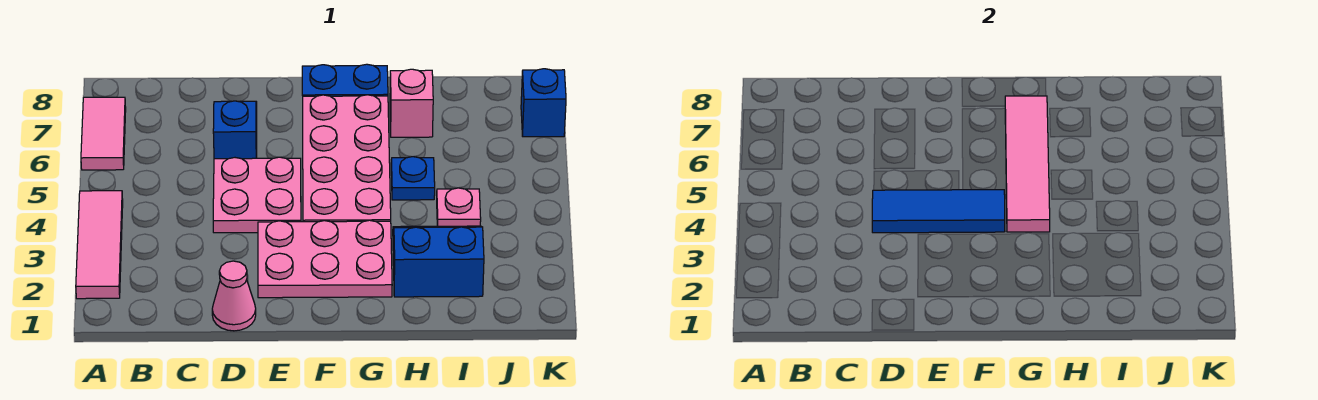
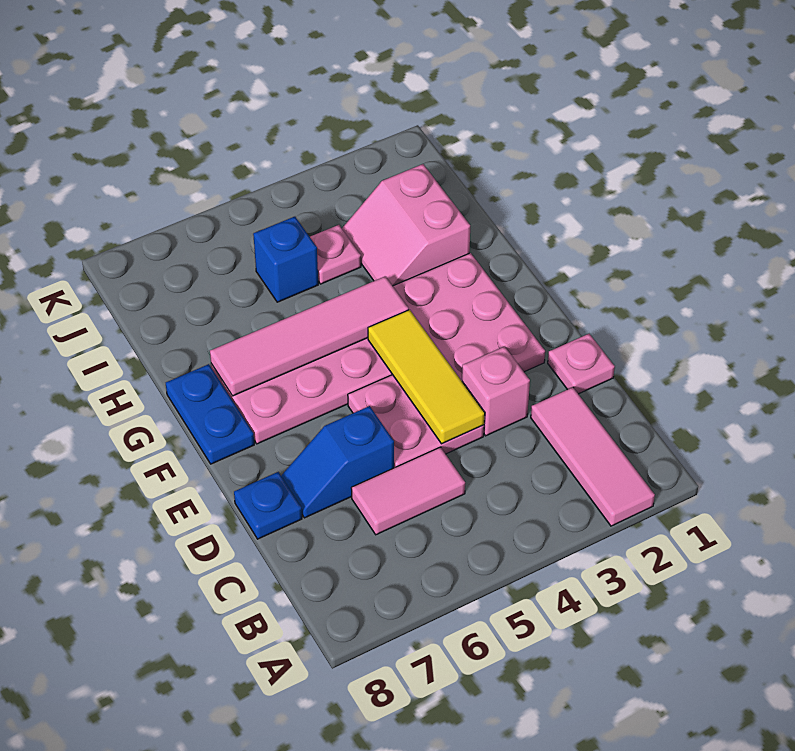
pink tile A2:A4 level 1 -> pink tile A2:C2 level 1
pink tile A6:A7 level 1 -> pink tile C5:C6 level 1
pink cone D1 level 1 -> pink plate D1 level 1
blue tile D4:F4 level 2 -> yellow tile D4:F4 level 2
blue slope H2:I3 level 1 top 2 -> pink slope H2:I3 level 1 top 2
blue plate H5 level 1 -> blue plate D8 level 1
pink brick H7 level 1 -> pink brick D3 level 1
blue brick K7 level 1 -> blue brick I5 level 1

